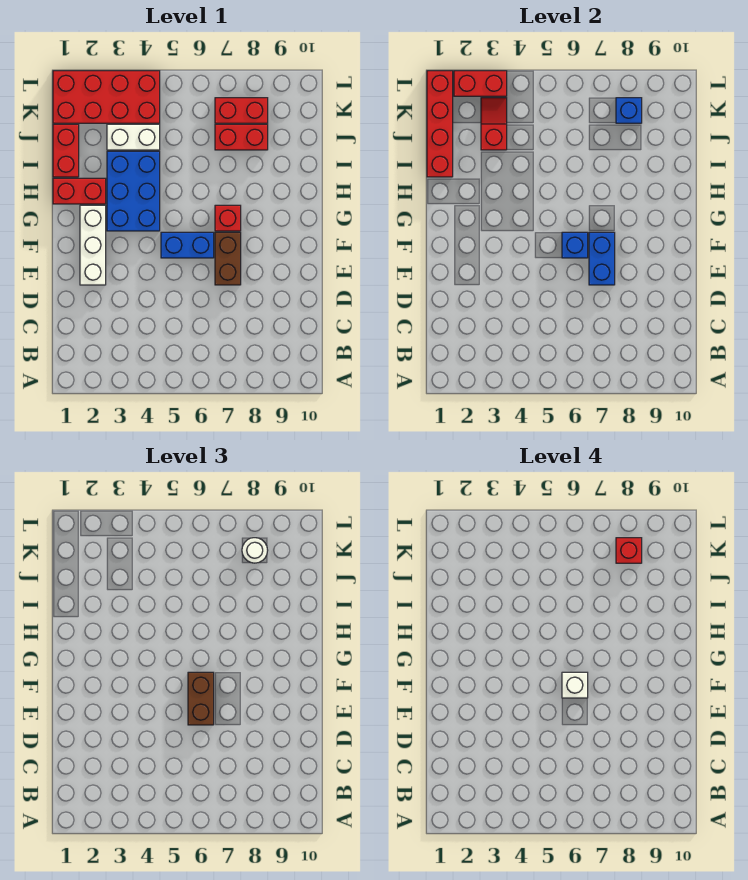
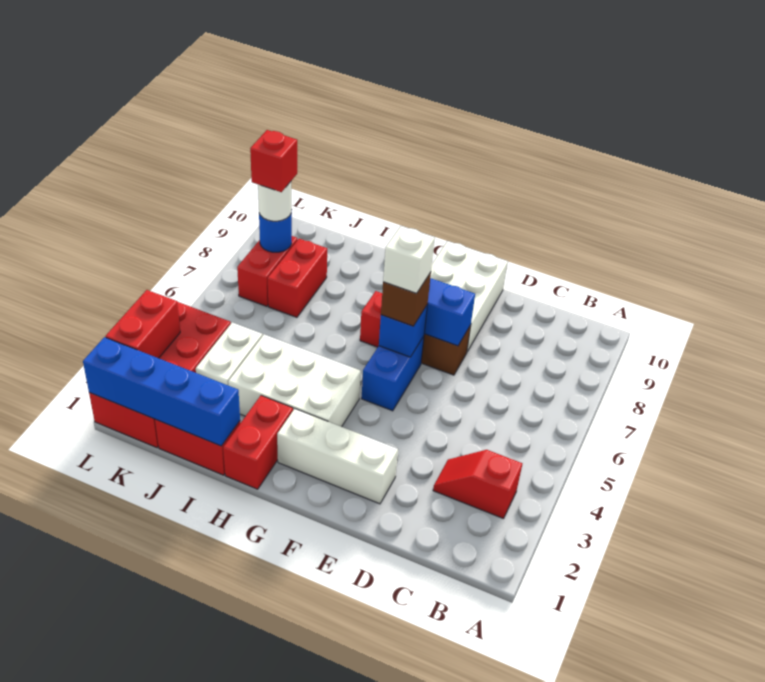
brown brick E6:F6 level 3 -> brown brick F6 level 3
none -> white brick E8:F10 level 1
blue brick G3:I4 level 1 -> white brick G3:I4 level 1
red brick I1:L1 level 2 -> blue brick I1:L1 level 2
red slope J3:K3 level 2 top J -> red slope B3:C3 level 1 top B
blue brick K8 level 2 -> blue round brick K8 level 2

